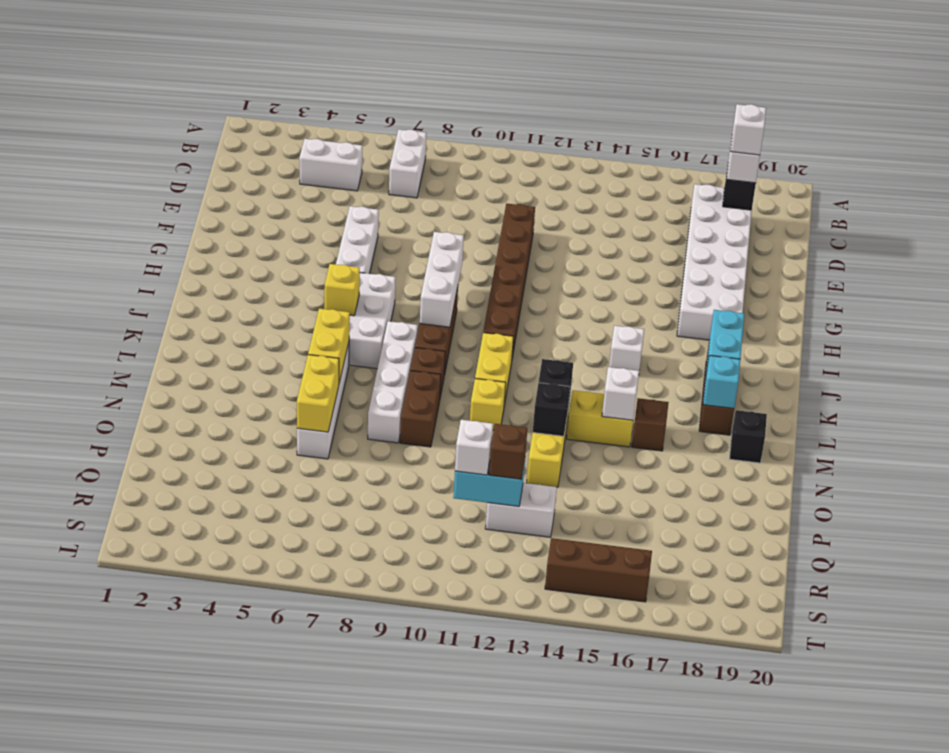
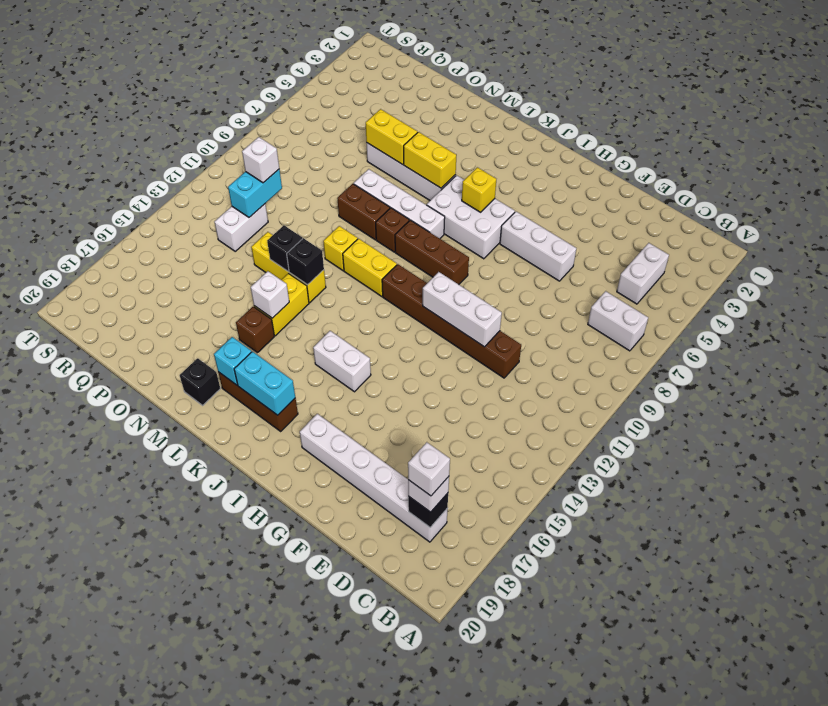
white brick C17:H18 level 1 -> white brick C18:H18 level 1
white brick H9:J9 level 2 -> white brick F11:H11 level 2
white brick J15 level 1 -> white brick I15:J15 level 1
brown brick Q12 level 3 -> none
brown brick S14:S16 level 1 -> none

